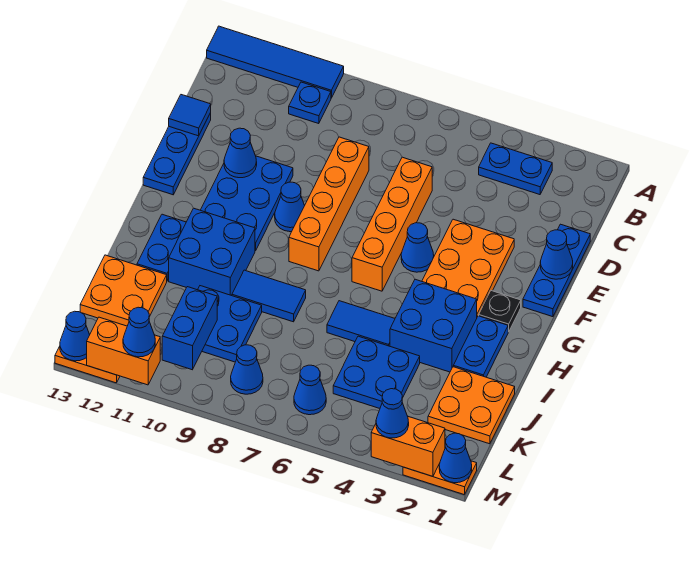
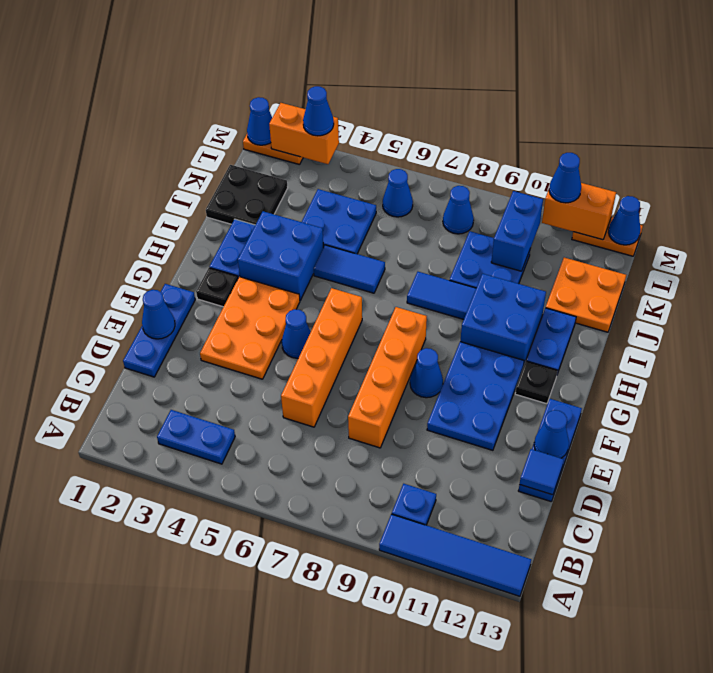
blue cone E11 level 2 -> blue cone E13 level 2
none -> black plate G12 level 1
orange plate J1:K2 level 1 -> black plate J1:K2 level 1

